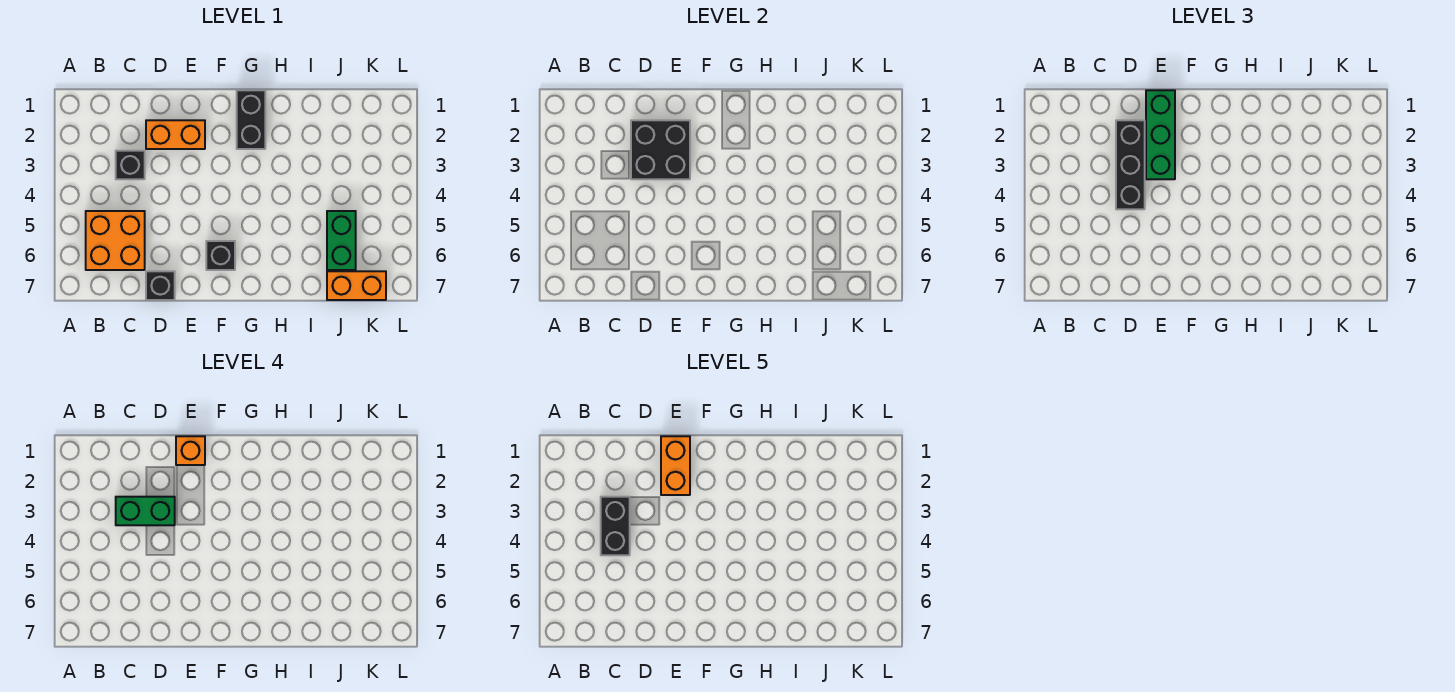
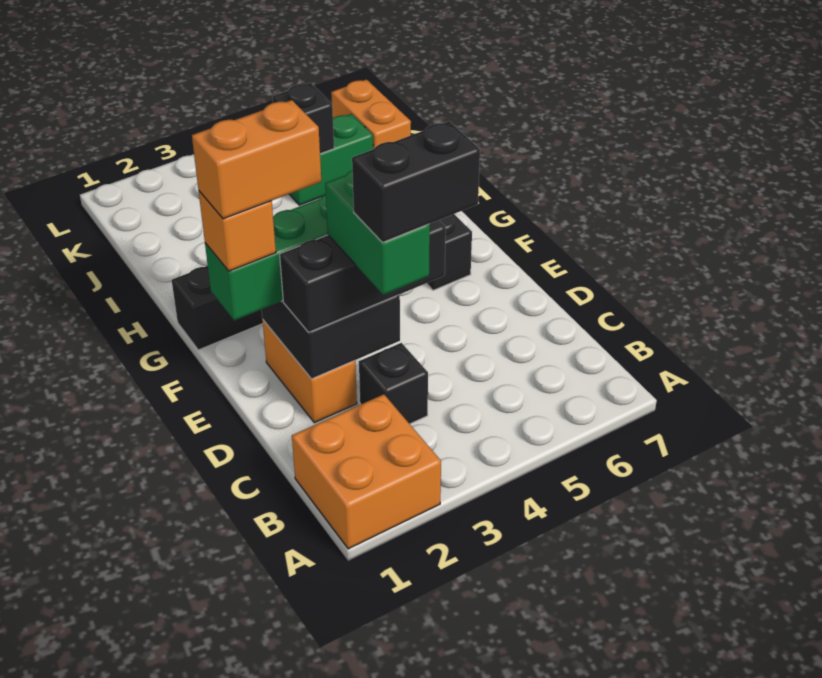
orange brick B5:C6 level 1 -> orange brick A1:B2 level 1
black brick D7 level 1 -> black brick J5 level 2

